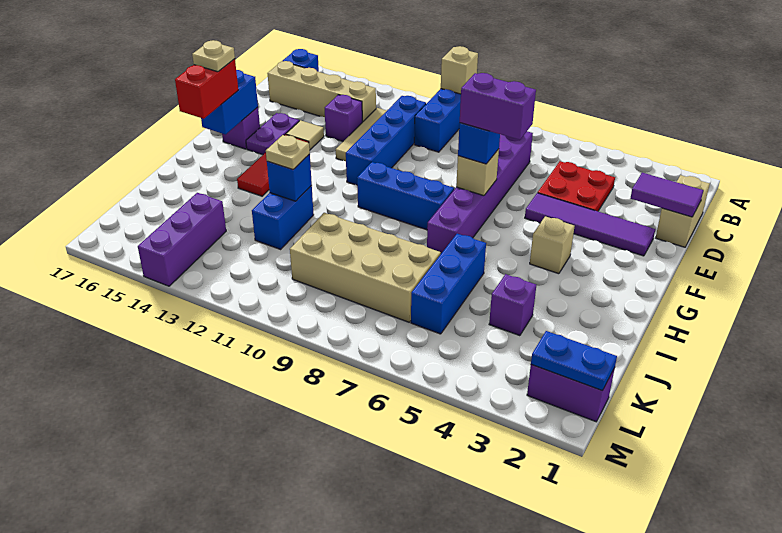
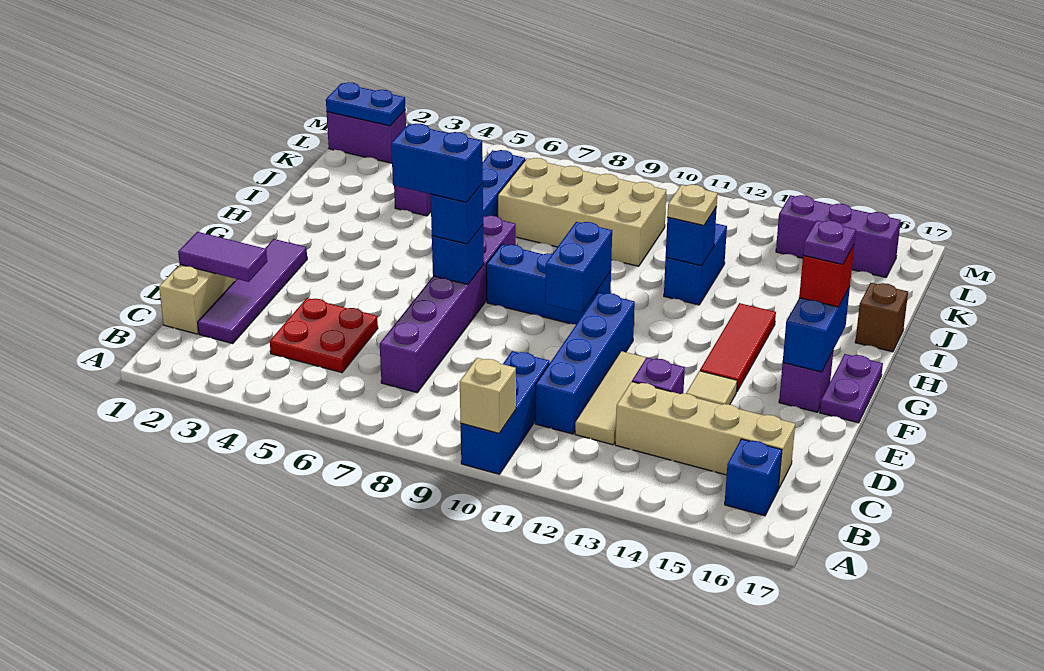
purple tile E2:E5 level 1 -> purple tile C2:F2 level 1
purple plate E15:F15 level 1 -> purple plate F17:G17 level 1
purple brick F6:F7 level 4 -> blue brick F6:F7 level 4
tan brick F7 level 2 -> blue brick F7 level 2
none -> blue brick F10:G10 level 2
tan brick G4 level 1 -> none
red brick G16:H16 level 3 -> red brick G16 level 3
tan plate G16 level 4 -> purple plate G16 level 4
none -> brown brick I17 level 1
purple brick K14:M14 level 1 -> purple brick L14:L16 level 1

